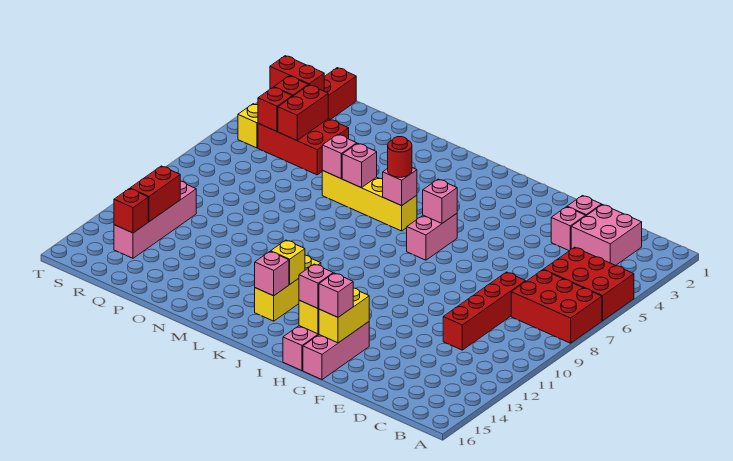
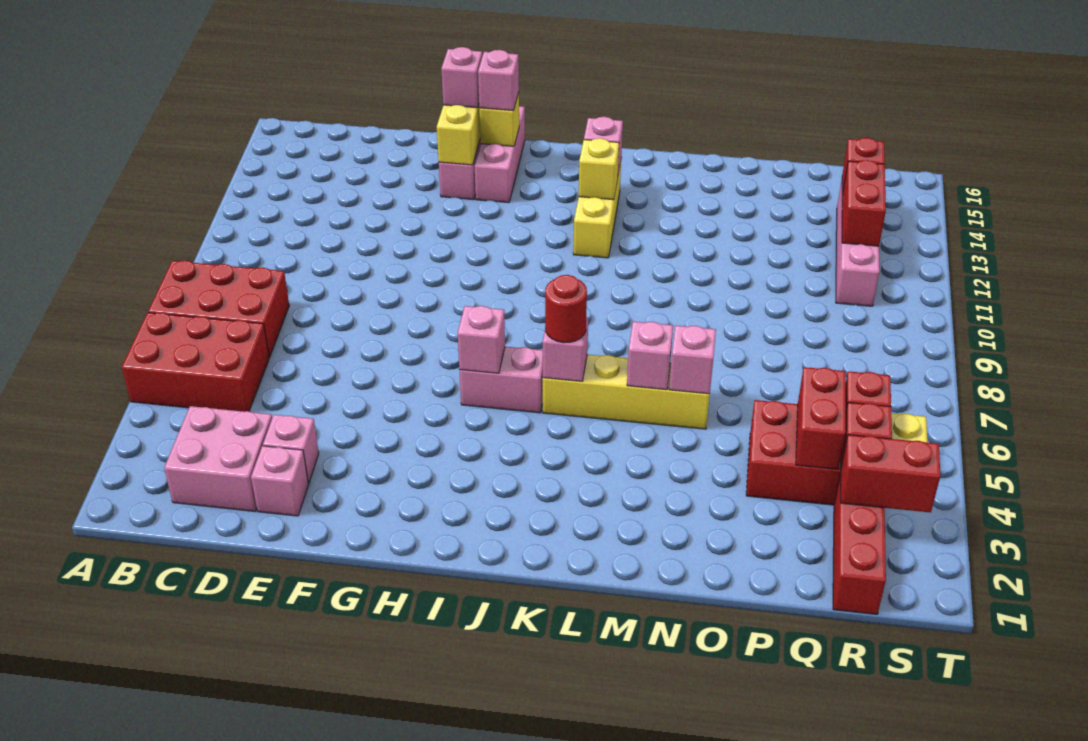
red brick D8:D11 level 1 -> none
pink brick I6:I7 level 1 -> pink brick I6:J6 level 1

